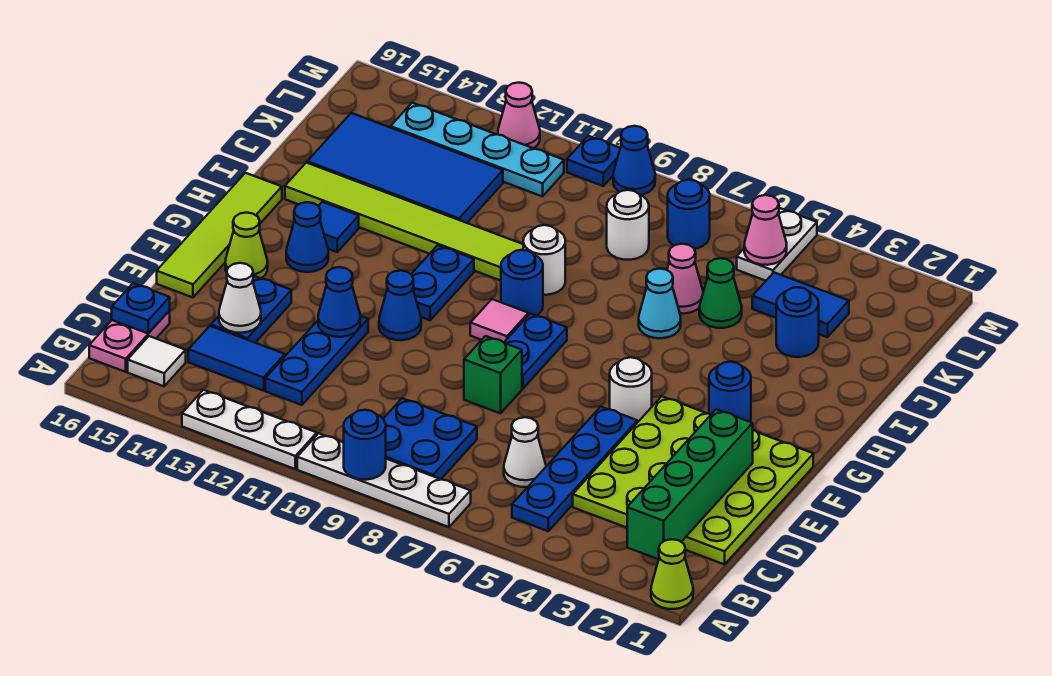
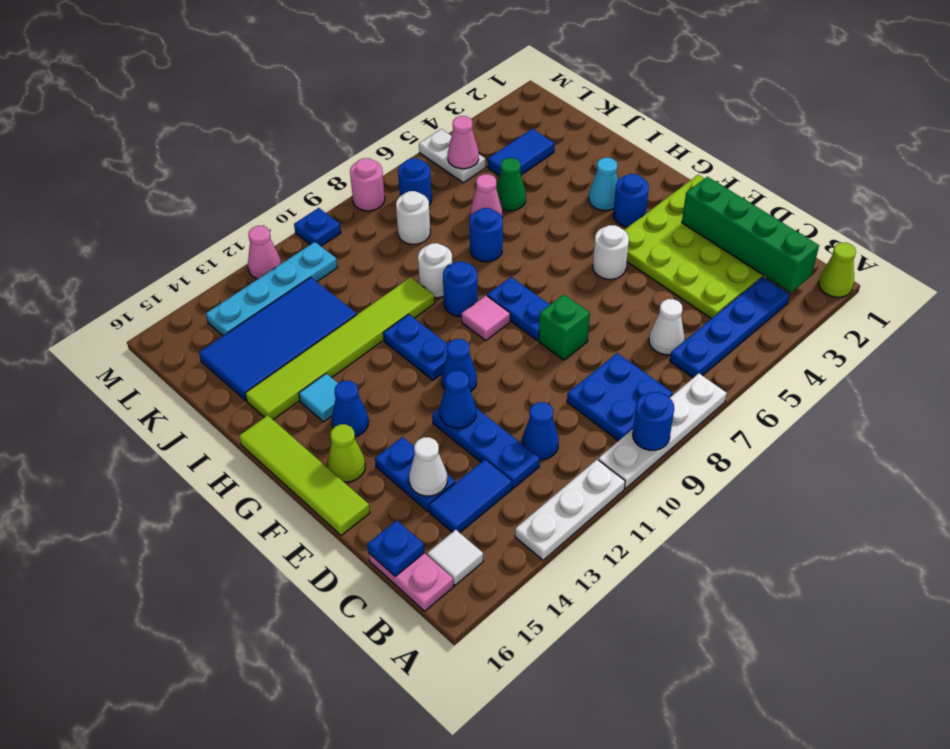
blue plate B5:E5 level 1 -> blue plate B3:B6 level 1
blue tile H14 level 1 -> cyan tile H14 level 1
cyan cone I6 level 1 -> cyan cone H3 level 1
blue round brick J3 level 1 -> blue round brick I7 level 1
none -> pink round brick M8 level 1
blue cone M9 level 1 -> blue cone C11 level 1

